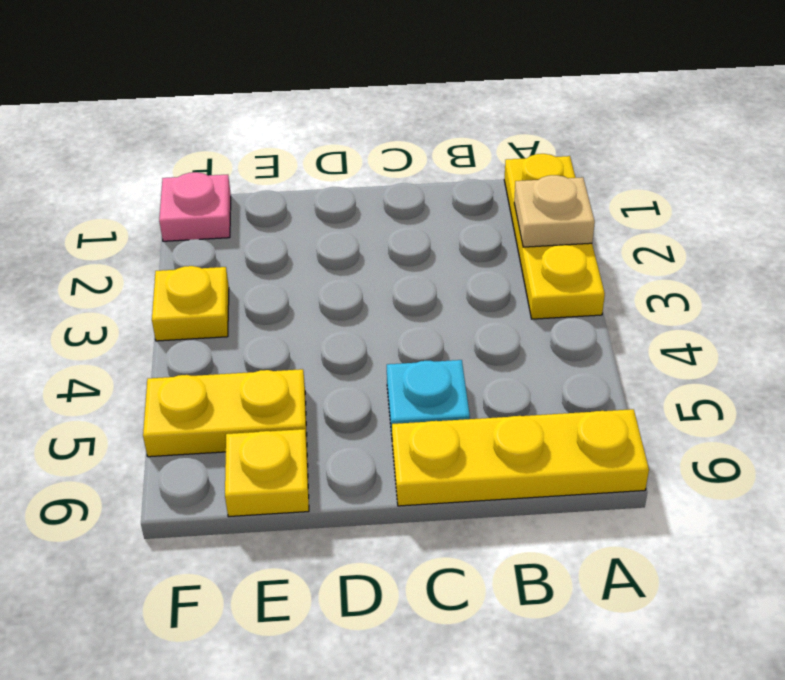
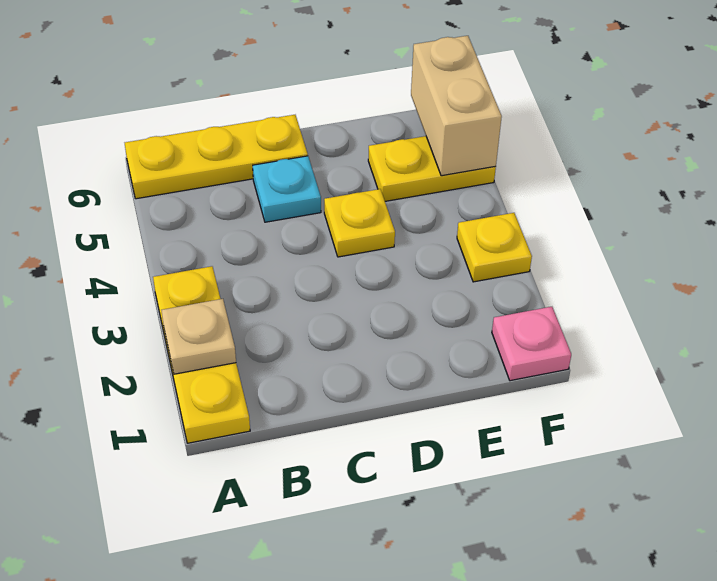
yellow plate E6 level 1 -> yellow plate D4 level 1
none -> tan brick F5:F6 level 2

